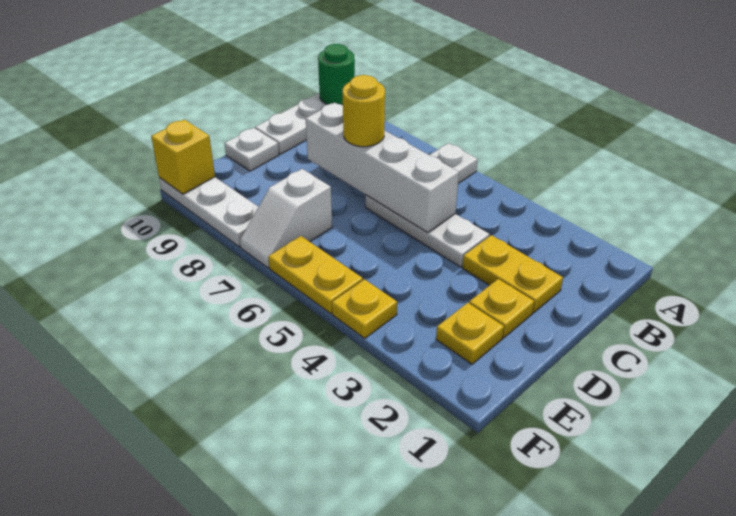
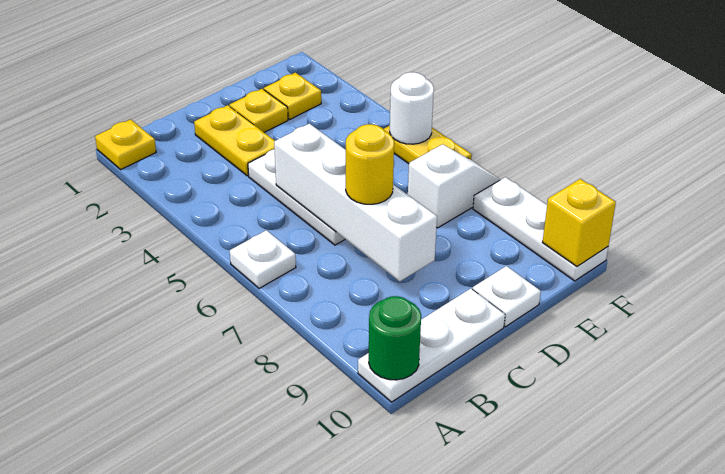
yellow plate F4 level 1 -> yellow plate A1 level 1
none -> white round brick F5 level 2

